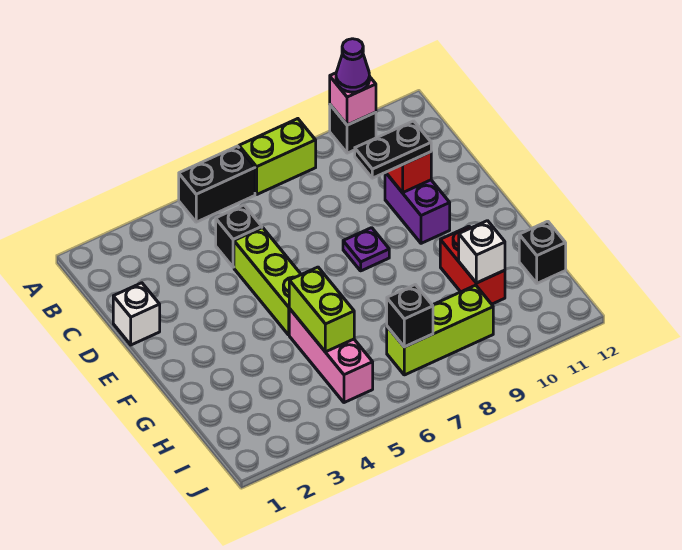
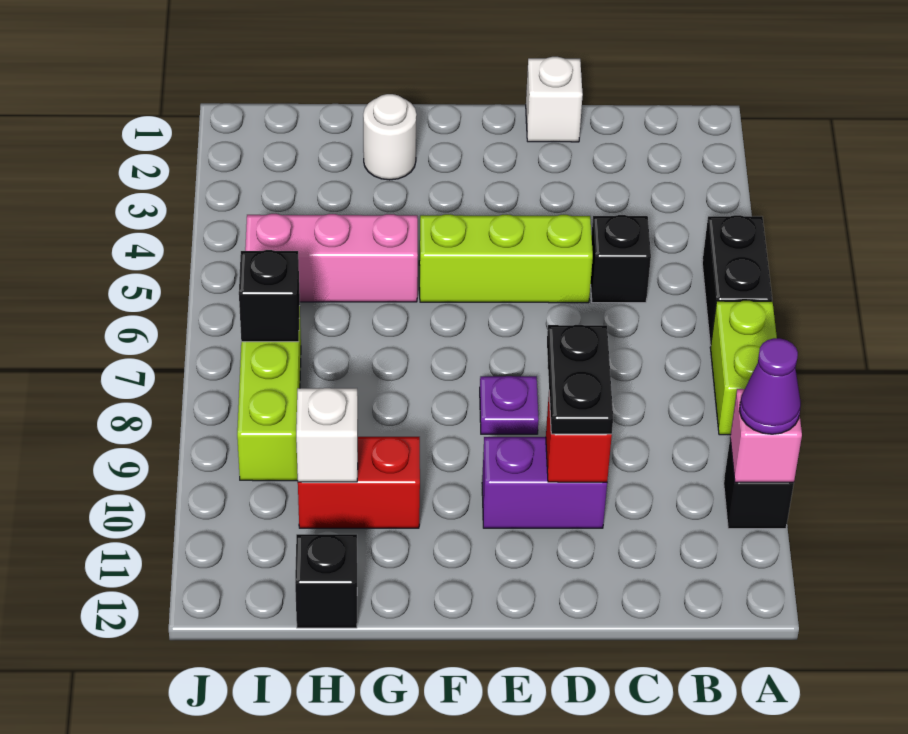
none -> white round brick G2 level 1
lime brick G5:H5 level 2 -> none

